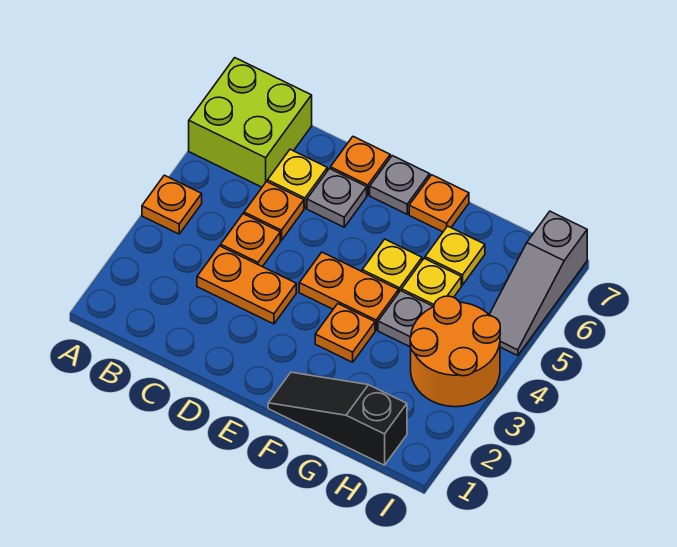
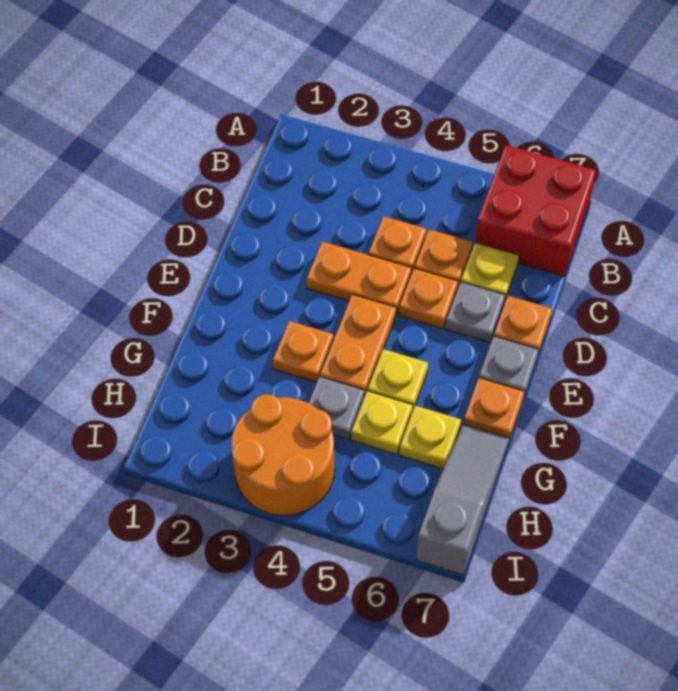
orange plate A4 level 1 -> orange plate D5 level 1
lime brick A6:B7 level 1 -> red brick A6:B7 level 1
orange plate C3:D3 level 1 -> orange plate D3:D4 level 1
black slope F1:H1 level 1 top H -> none
grey slope I5:I7 level 1 top 7 -> grey slope G7:I7 level 1 top I

